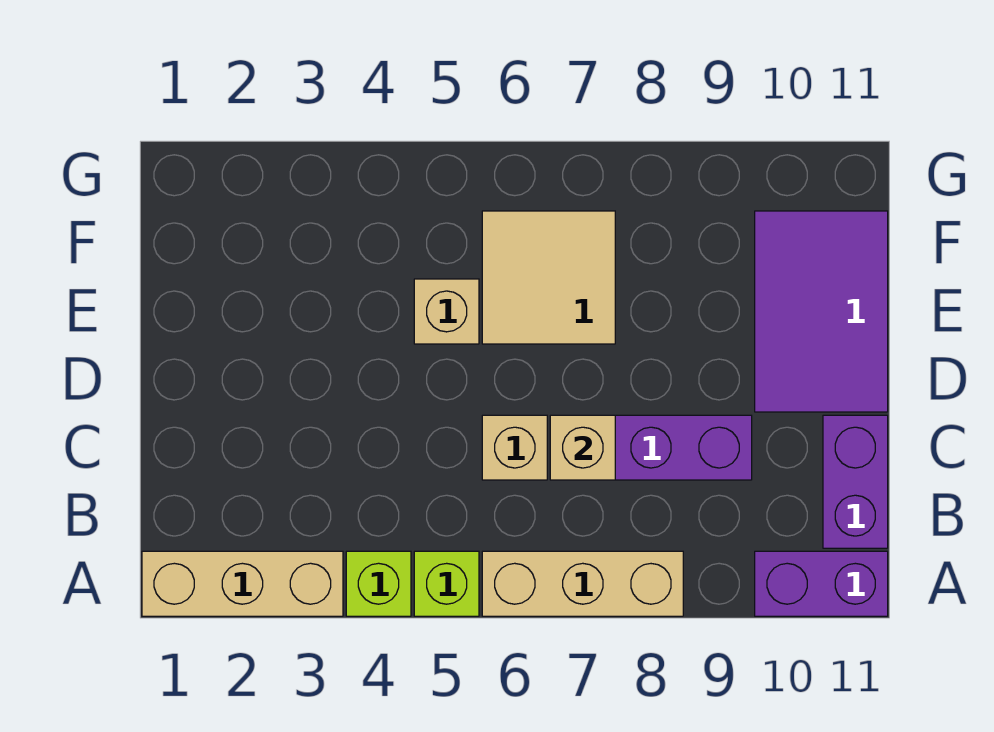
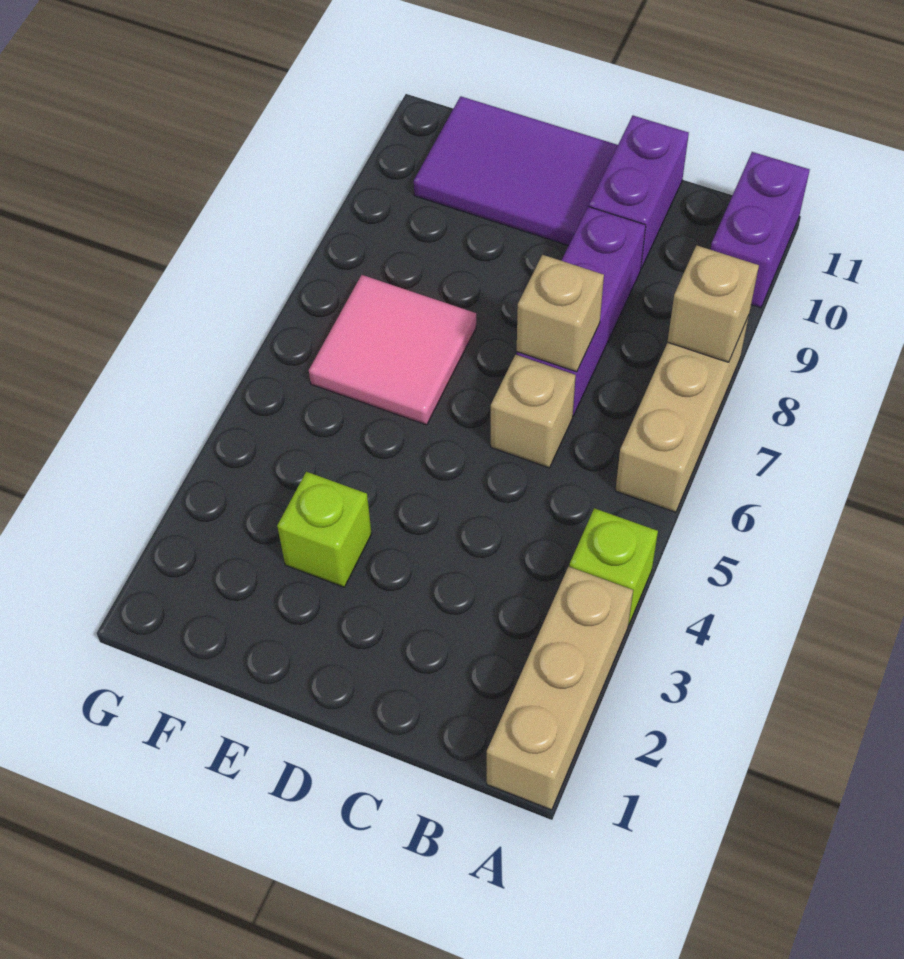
lime brick A5 level 1 -> lime brick E3 level 1
purple brick B11:C11 level 1 -> purple brick C10:C11 level 1
tan brick E5 level 1 -> tan brick A8 level 2
tan tile E6:F7 level 1 -> pink tile E6:F7 level 1

